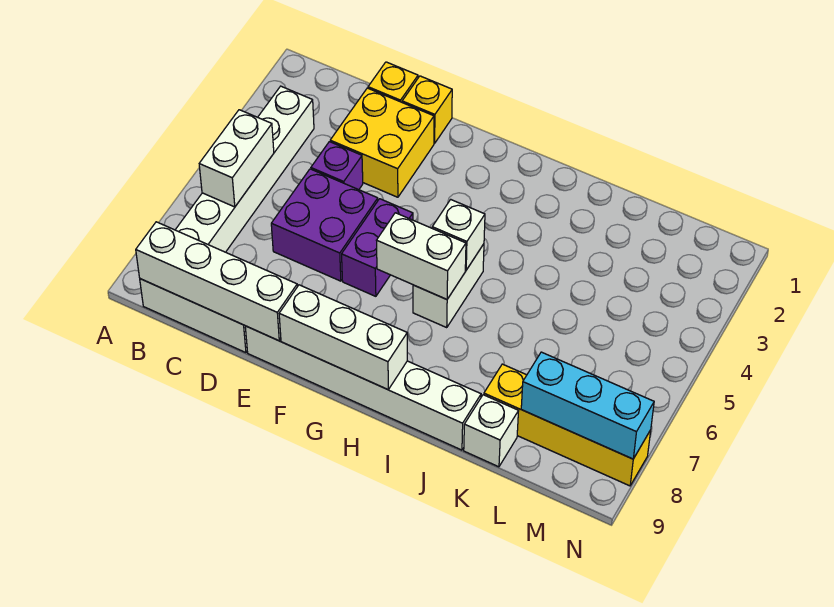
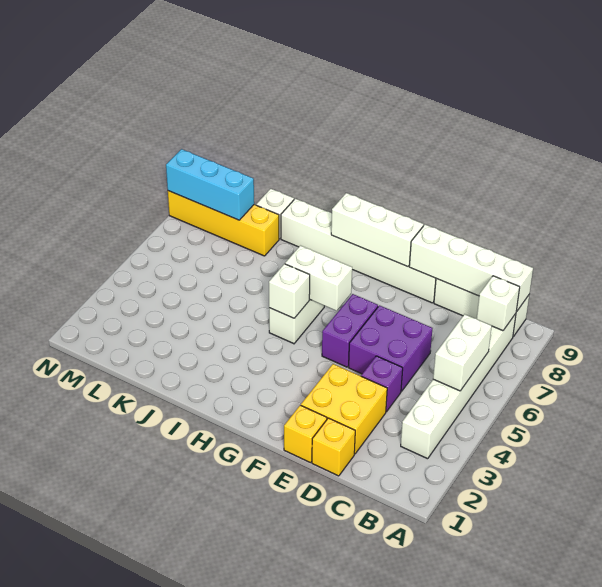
none -> white brick B8 level 2

